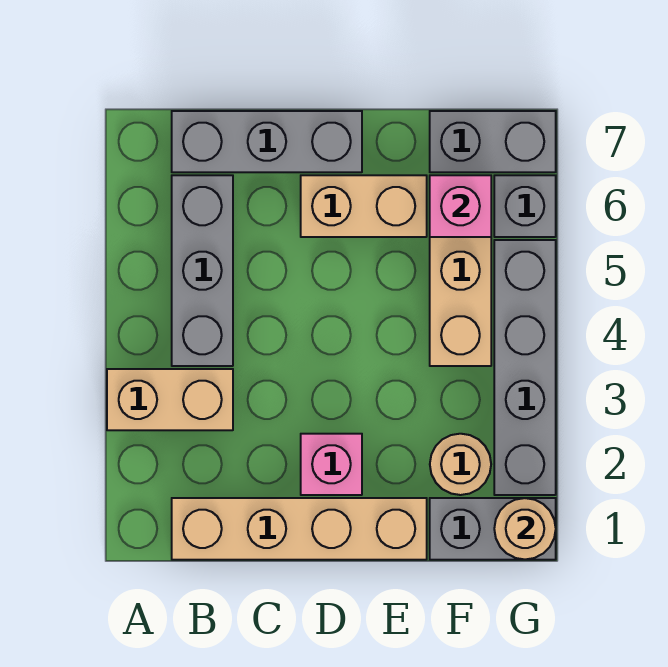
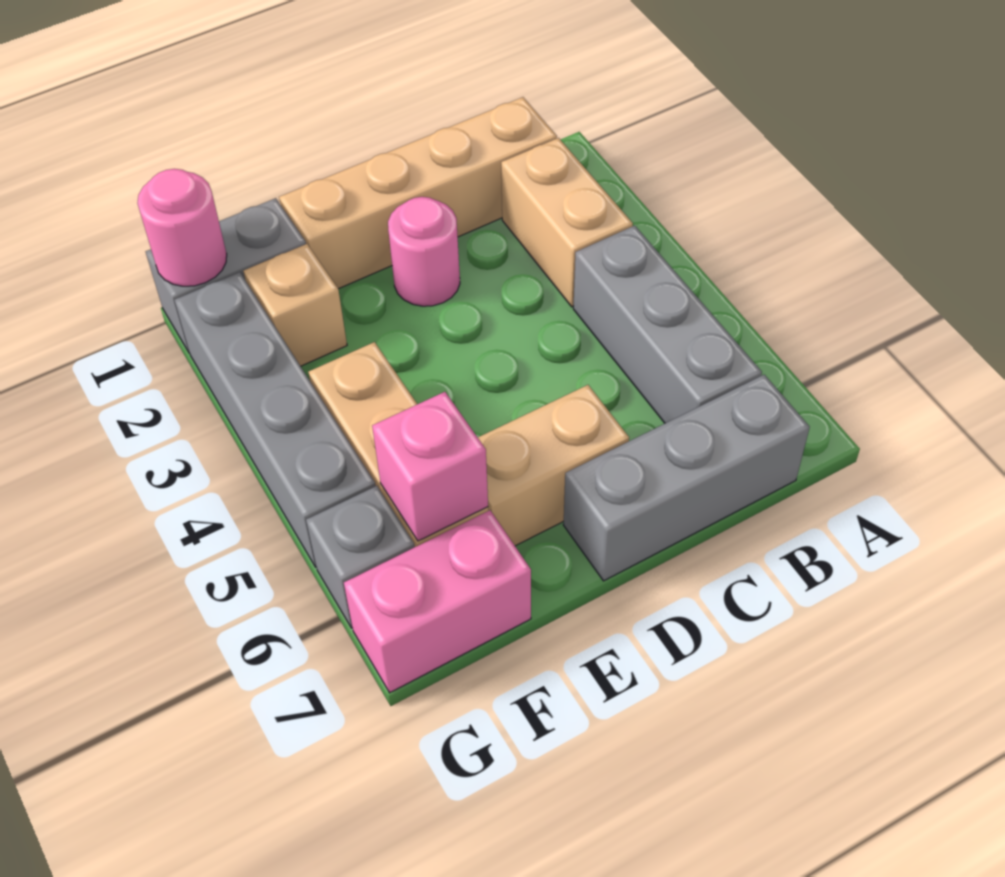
tan brick A3:B3 level 1 -> tan brick B2:B3 level 1
pink brick D2 level 1 -> pink round brick D2 level 1
tan round brick F2 level 1 -> tan brick F2 level 1
grey brick F7:G7 level 1 -> pink brick F7:G7 level 1
tan round brick G1 level 2 -> pink round brick G1 level 2

